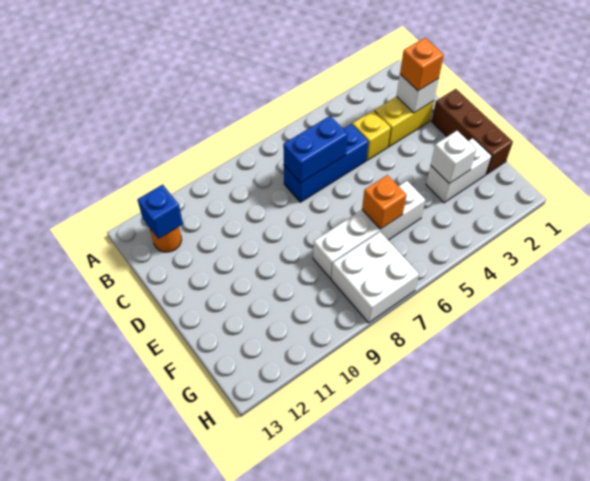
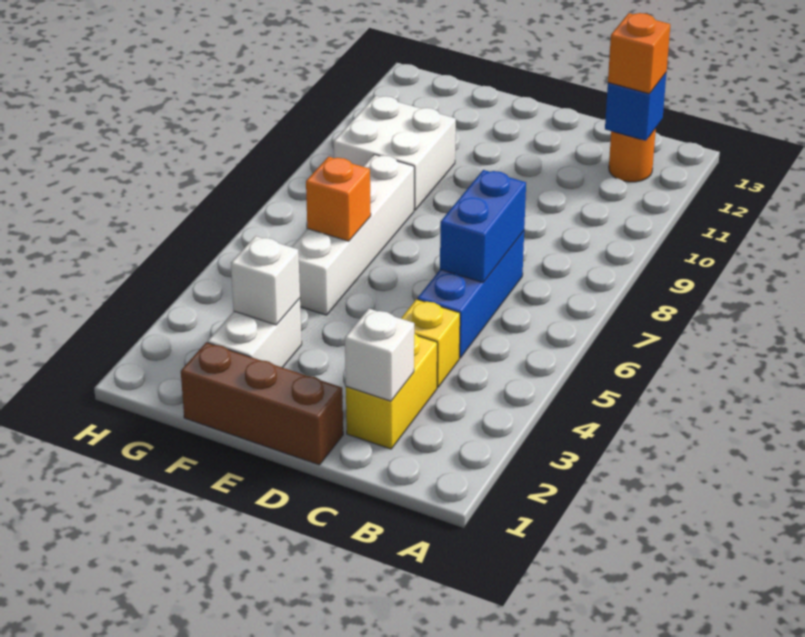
orange brick C2 level 3 -> orange brick B12 level 3
white brick G7:H8 level 1 -> white brick F9:G10 level 1

